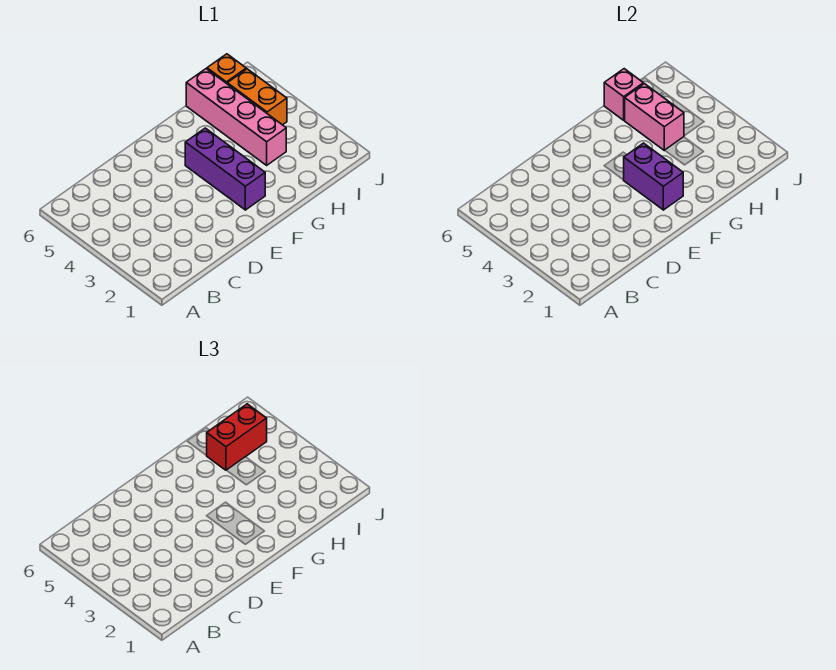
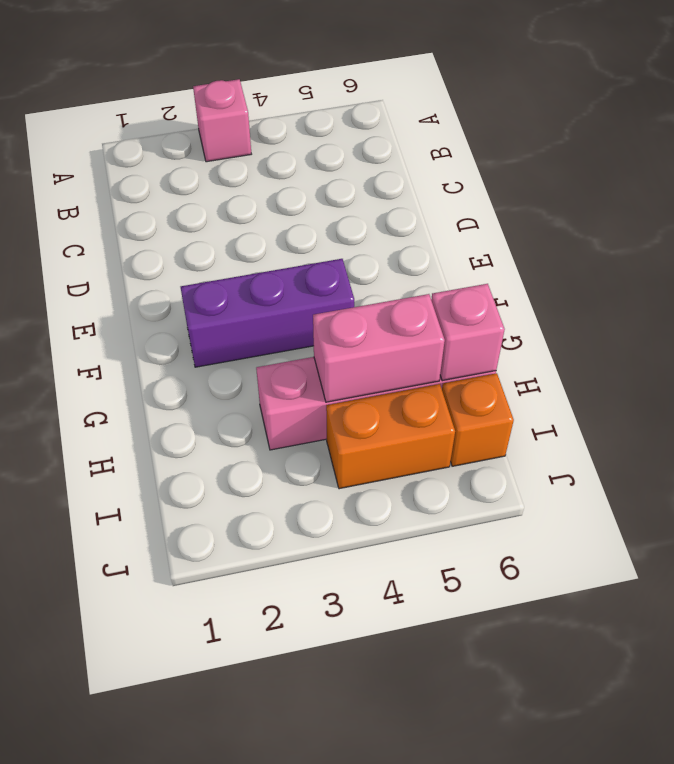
none -> pink brick A3 level 1
purple brick F2:F3 level 2 -> none
red brick H5:I5 level 3 -> none

